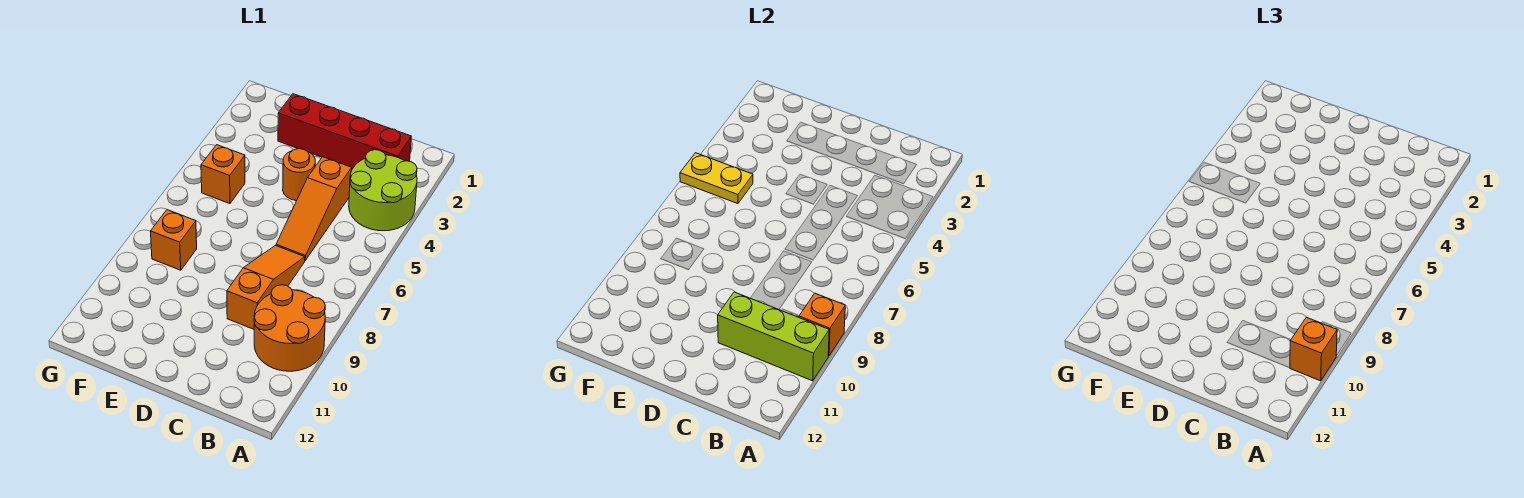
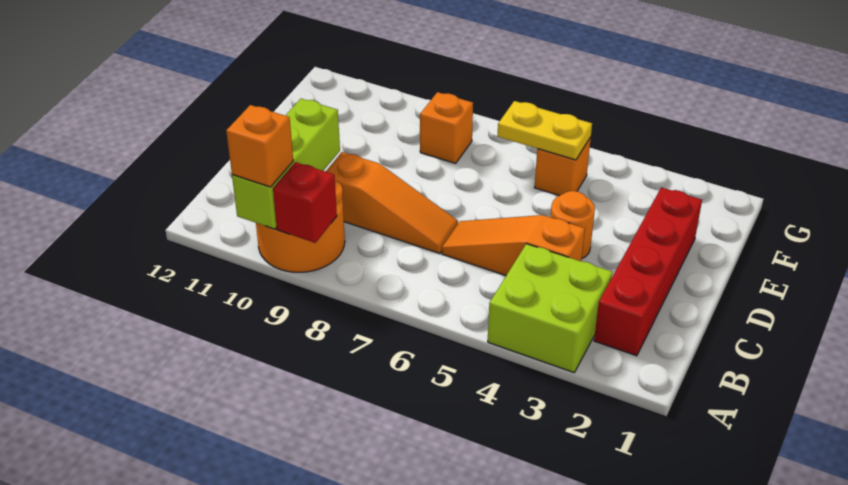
lime round brick A3:B4 level 1 -> lime brick A3:B4 level 1
orange brick A9 level 2 -> red brick A9 level 2
yellow plate F5:G5 level 2 -> yellow plate F5:F6 level 2

